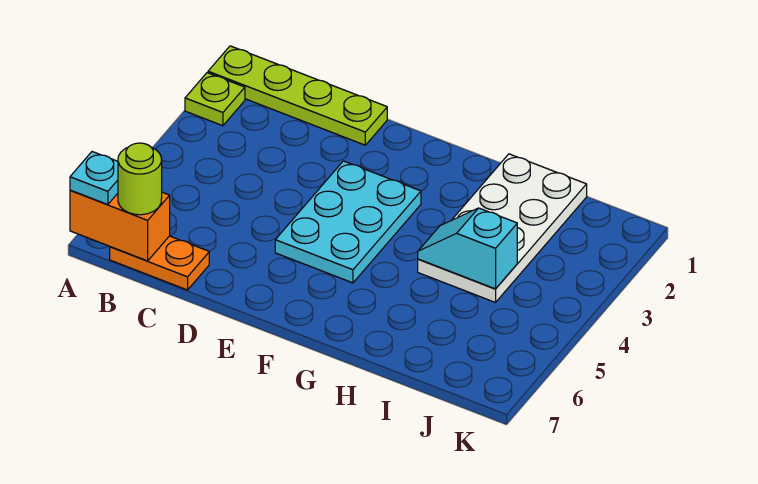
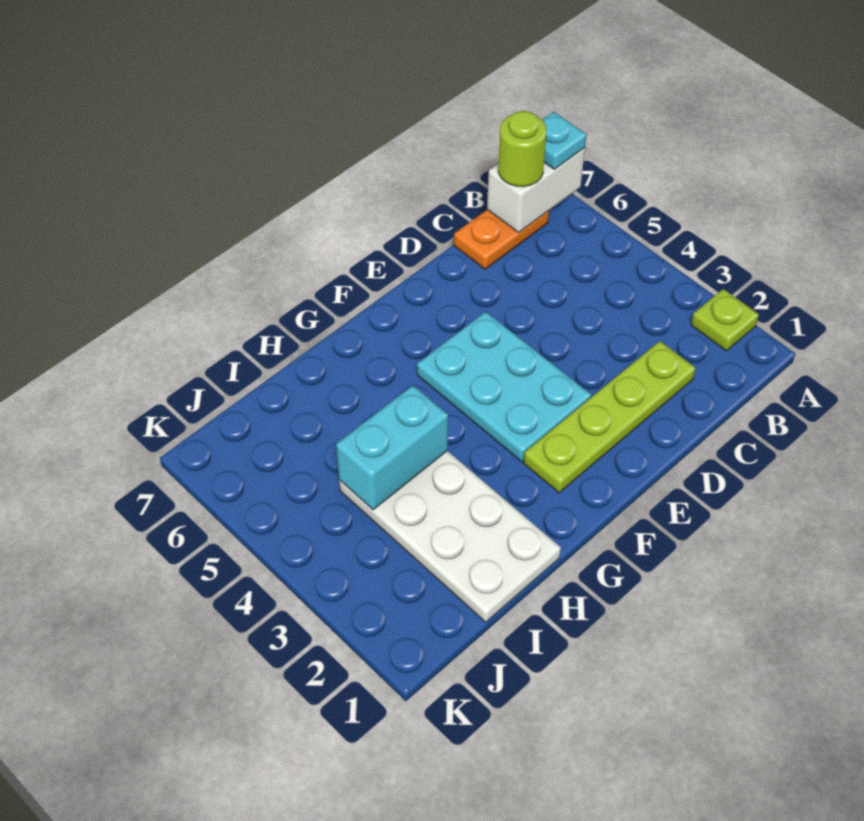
lime plate A1:D1 level 1 -> lime plate C2:F2 level 1
orange brick A7:B7 level 2 -> white brick A7:B7 level 2
cyan slope H4:I4 level 2 top I -> cyan brick H4:I4 level 2

